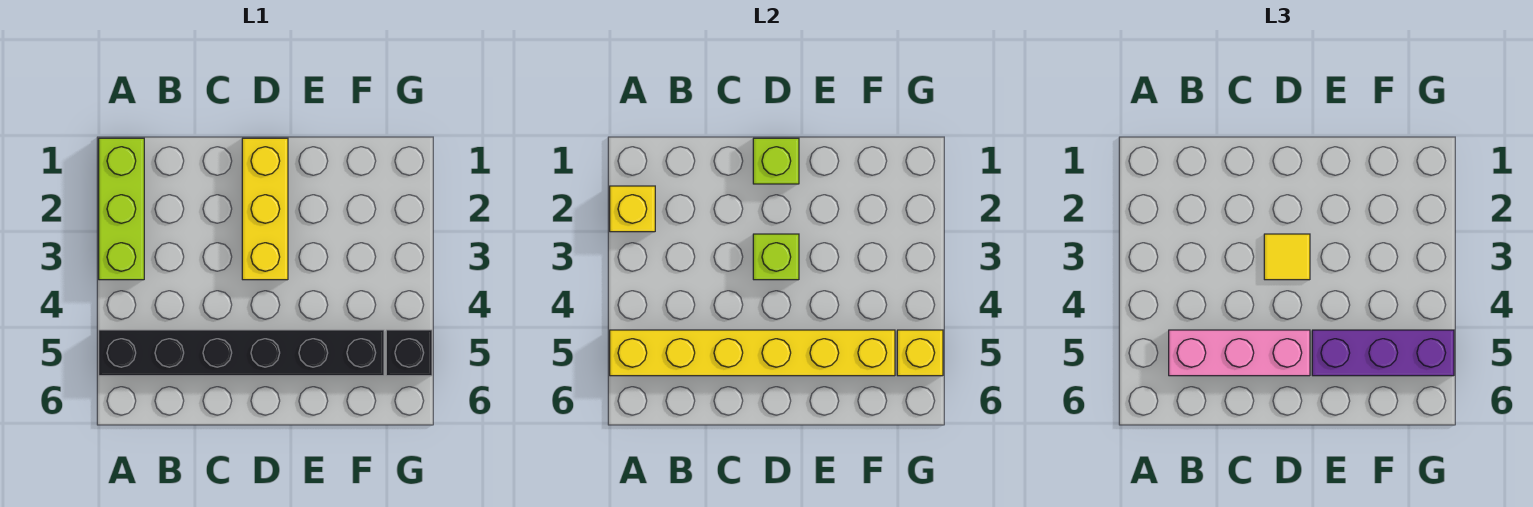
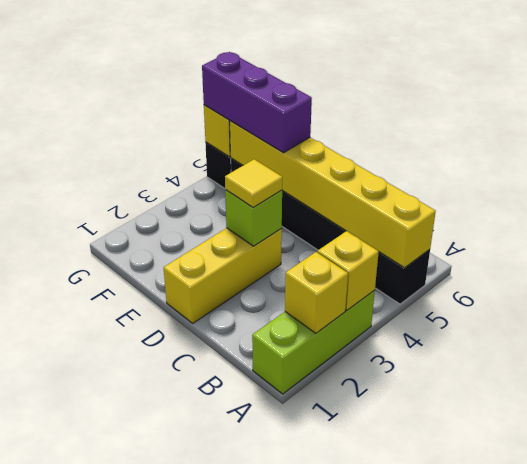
none -> yellow brick A3 level 2
pink brick B5:D5 level 3 -> none
lime brick D1 level 2 -> none

